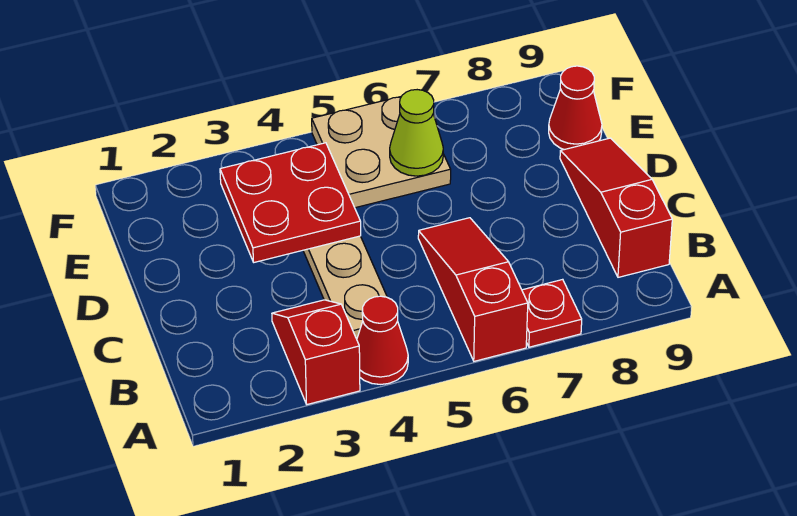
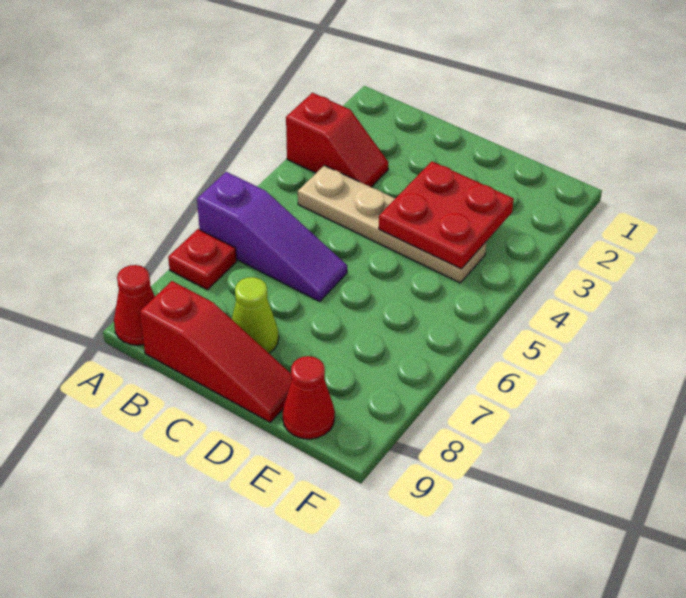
red cone A4 level 1 -> red cone A9 level 1
red slope A6:C6 level 1 top A -> purple slope A6:C6 level 1 top A
tan plate E5:F6 level 1 -> none
lime cone E6 level 2 -> lime cone C8 level 1

